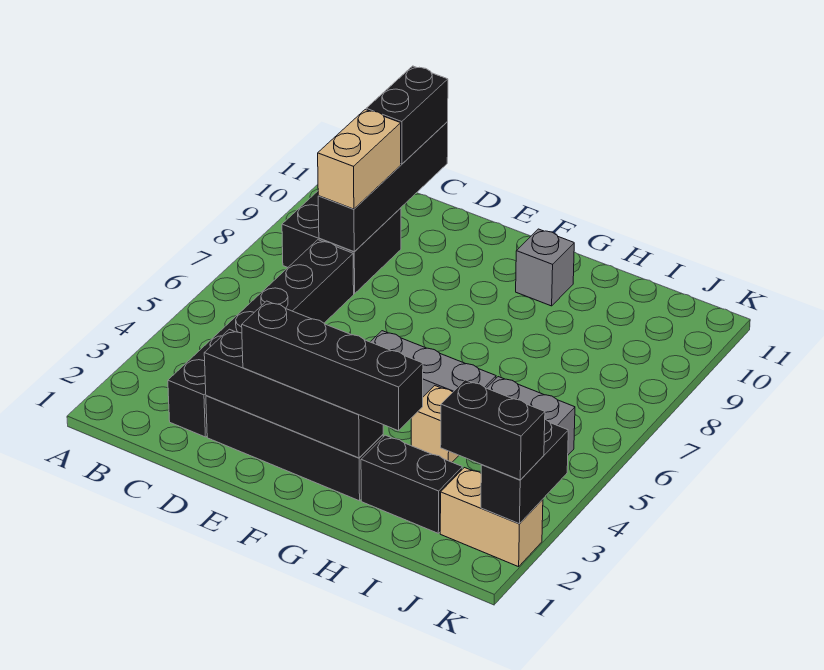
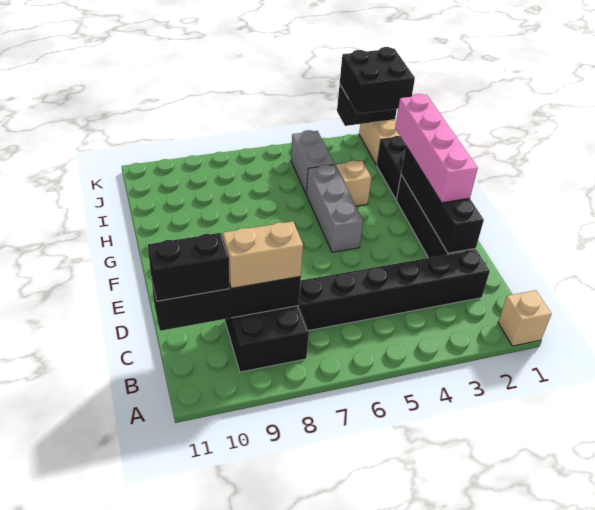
none -> tan brick A1 level 1
black brick E2:H2 level 3 -> pink brick E2:H2 level 3
grey brick G10 level 1 -> none
black brick J2:K2 level 3 -> black brick J2:K3 level 3

